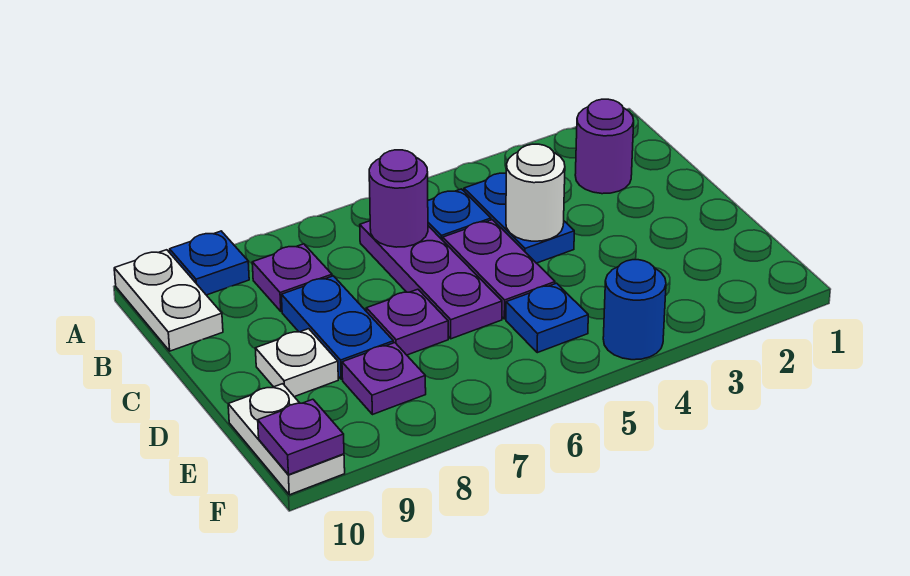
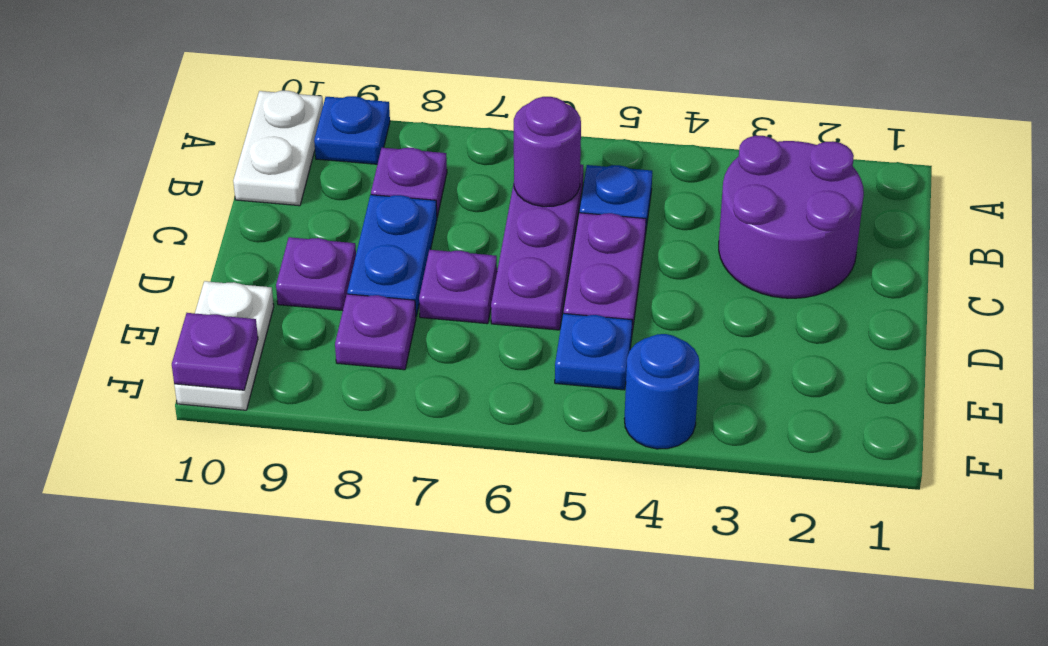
purple round brick B2 level 1 -> purple round brick B2:C3 level 1
blue plate B4:C4 level 1 -> none
white round brick C4 level 2 -> none
white plate D9 level 1 -> purple plate D9 level 1

